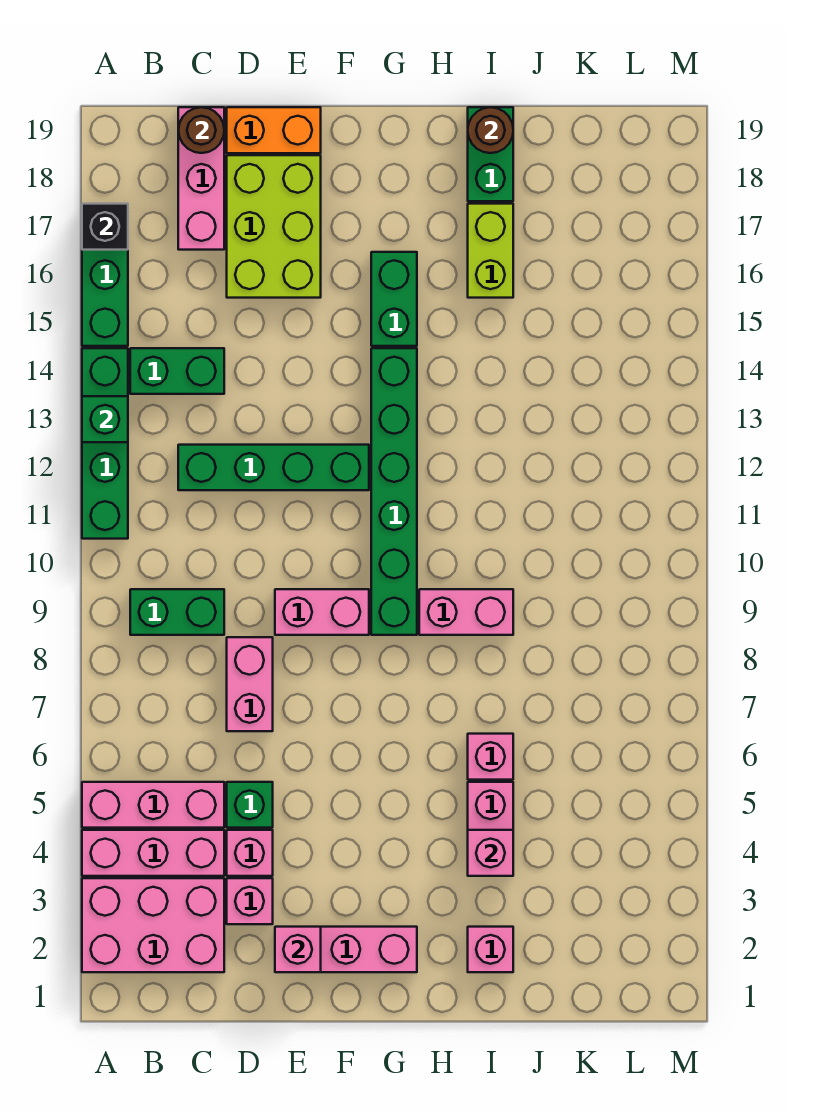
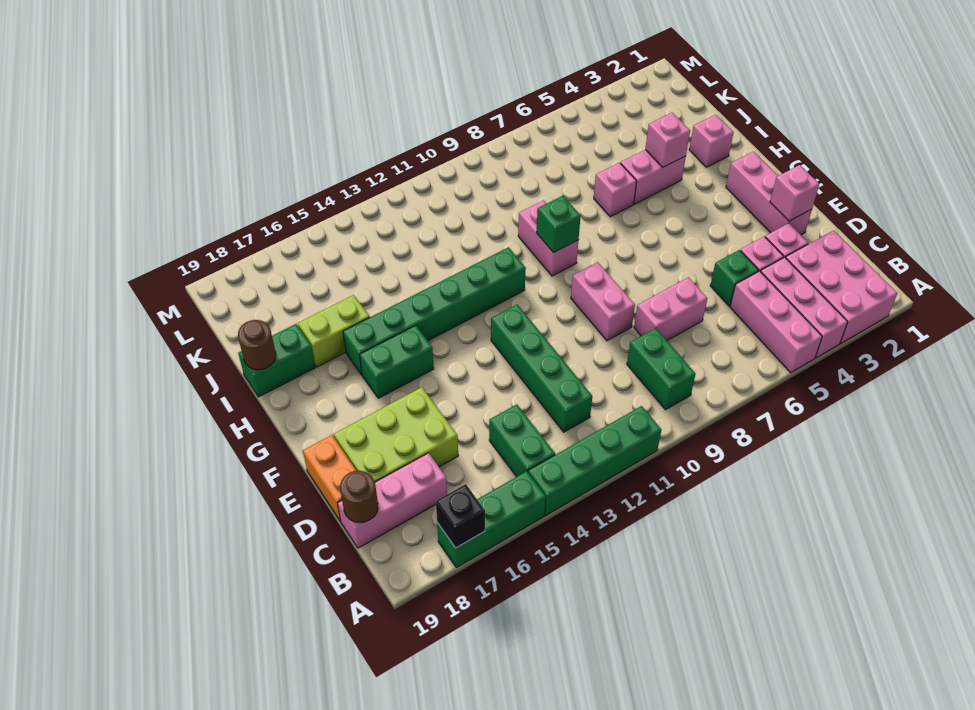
green brick A13 level 2 -> green brick H9 level 2
green brick G9:G14 level 1 -> green brick H11:H16 level 1

